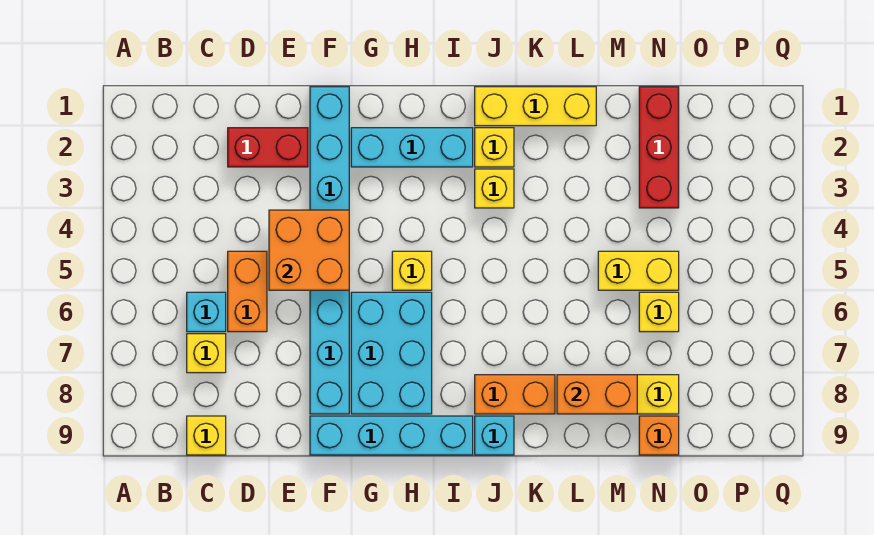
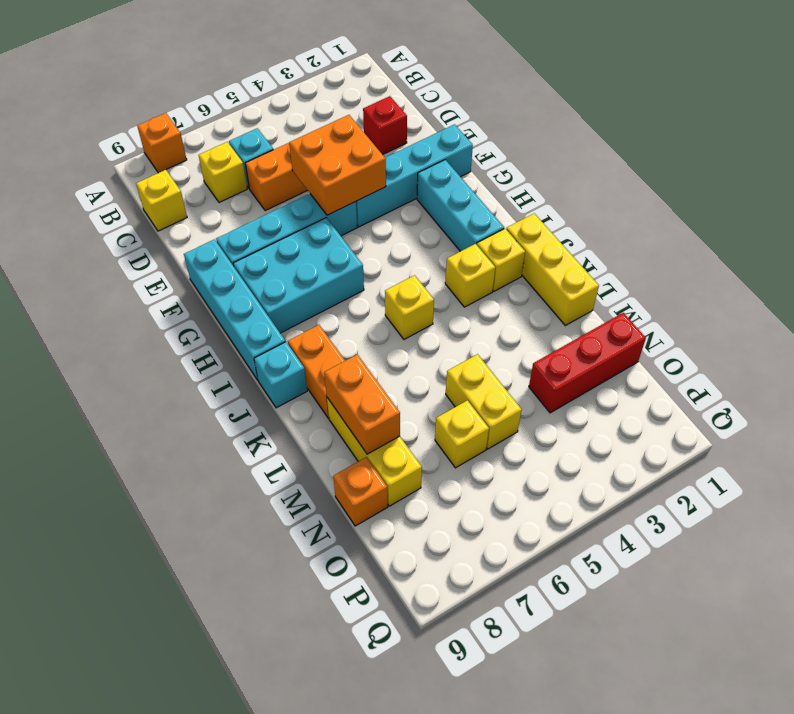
none -> orange brick A8 level 1
red brick D2:E2 level 1 -> red brick D2 level 1
yellow brick H5 level 1 -> yellow brick J5 level 1

